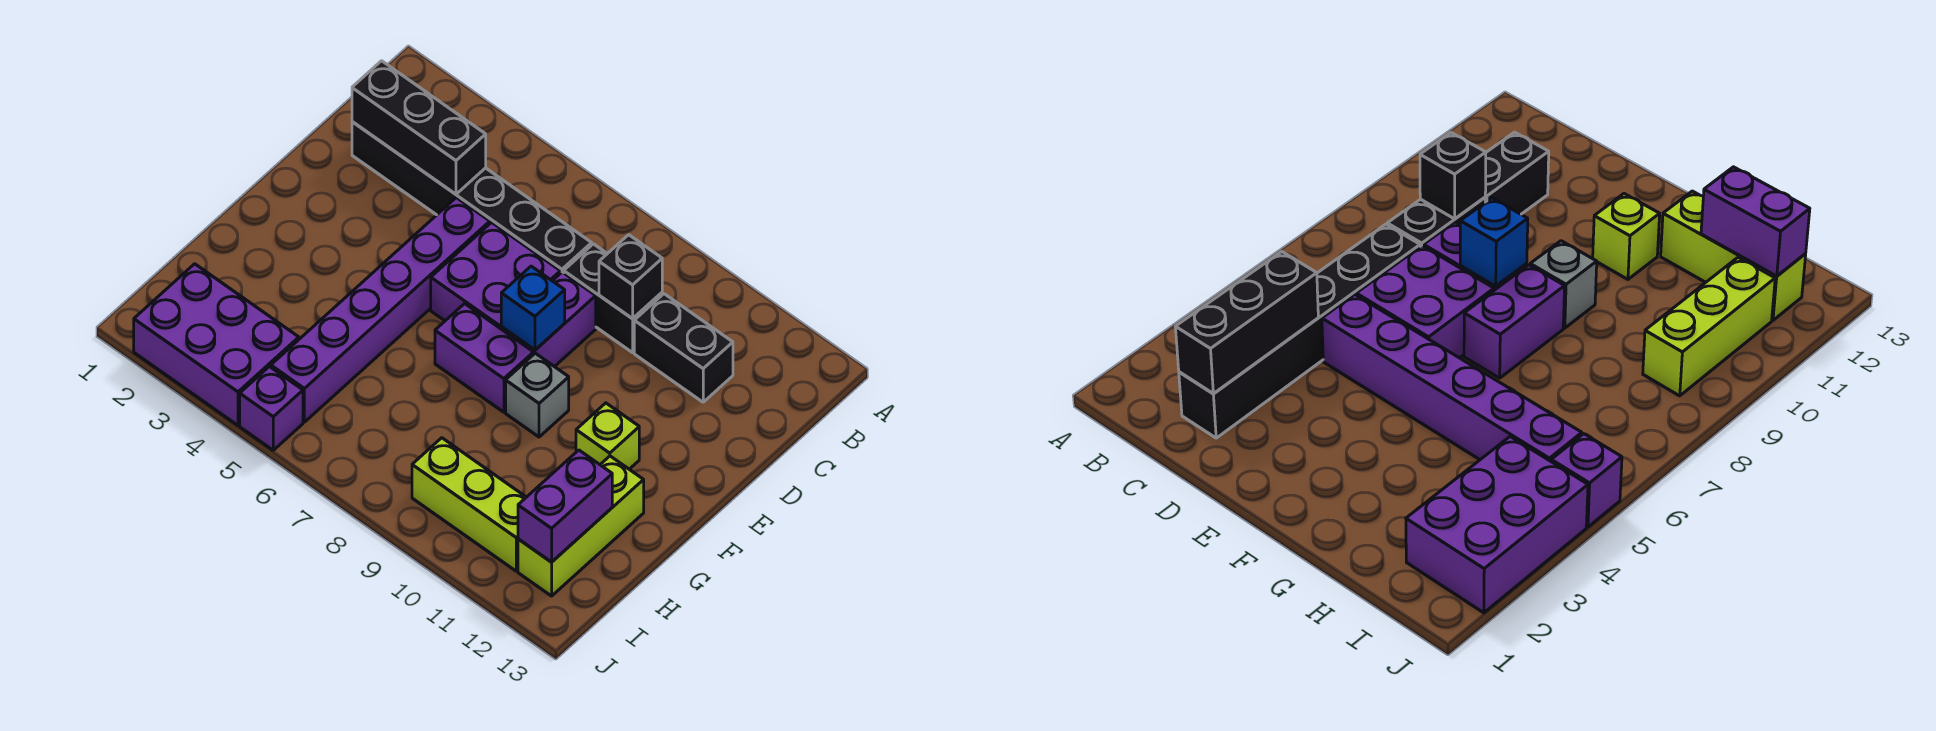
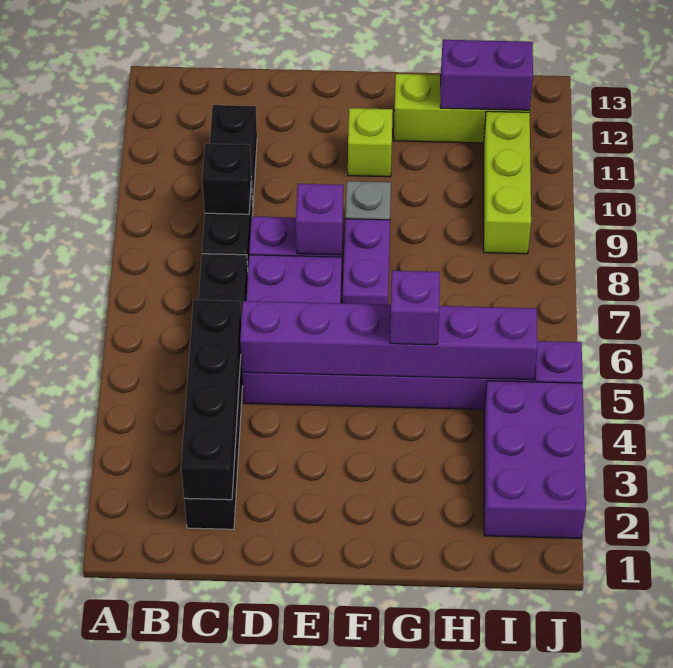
black brick C2:C4 level 2 -> black brick C2:C5 level 2
none -> purple brick D5:I5 level 2
blue brick E8 level 2 -> purple brick E8 level 2
none -> purple brick G5 level 3

